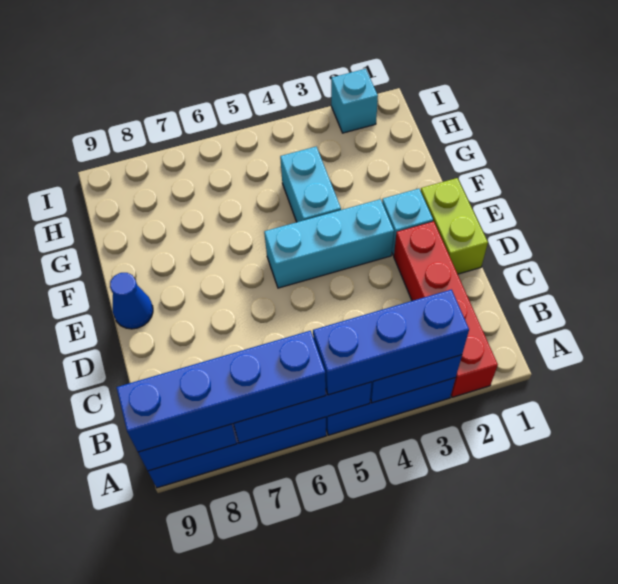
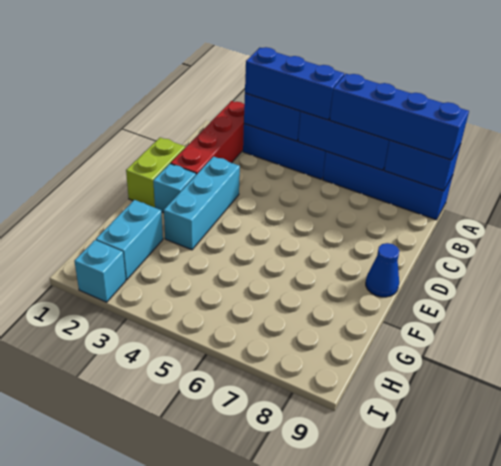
cyan brick E3:E5 level 1 -> cyan brick D3:F3 level 1
cyan brick F4:G4 level 1 -> cyan brick G2:H2 level 1

